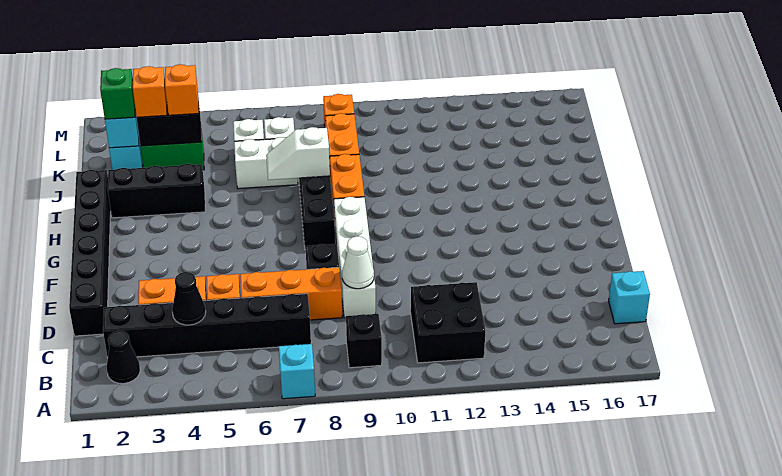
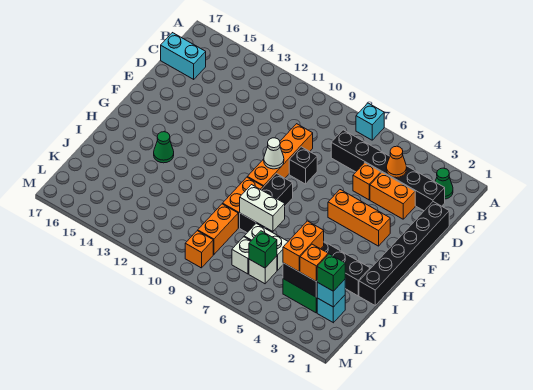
black cone B2 level 1 -> green cone B2 level 1
black brick B9 level 1 -> none
black brick B11:C12 level 1 -> none
black cone C4 level 2 -> orange cone C4 level 2
cyan brick C17 level 1 -> cyan brick C16:C17 level 1
orange brick D6:D8 level 1 -> orange brick F3:F5 level 1
white brick D9:G9 level 1 -> orange brick D9:G9 level 1
white cone D9 level 2 -> white cone F9 level 2
none -> green cone H14 level 1
white slope I7:I8 level 2 top 8 -> white brick I7:I8 level 2
orange brick K4 level 3 -> orange brick J4:K4 level 3
none -> green brick K6 level 2

